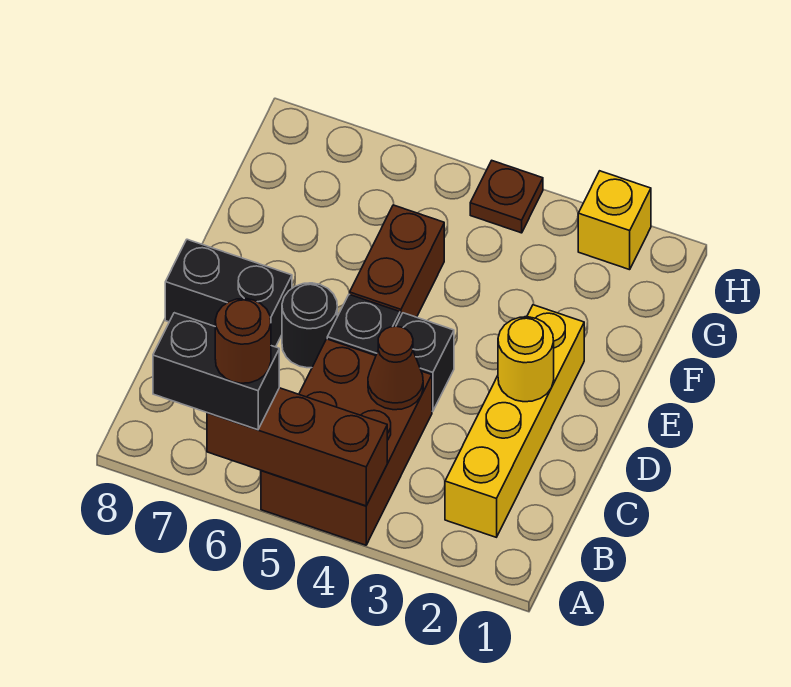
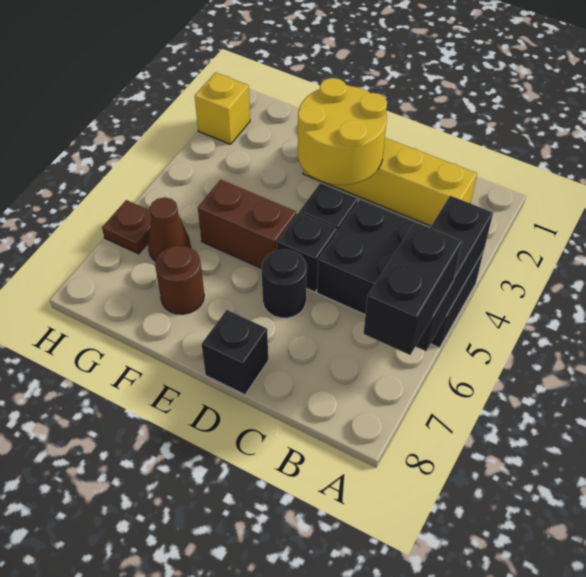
brown brick A4:C5 level 1 -> black brick A4:C5 level 1
brown brick A4:A6 level 2 -> black brick A4:A6 level 2
brown round brick A6 level 4 -> brown round brick F7 level 1
brown cone C4 level 2 -> brown cone G6 level 1
yellow round brick D2 level 2 -> yellow round brick D2:E3 level 2
black brick D7:D8 level 1 -> black brick D8 level 1
brown plate H4 level 1 -> brown plate H6 level 1

